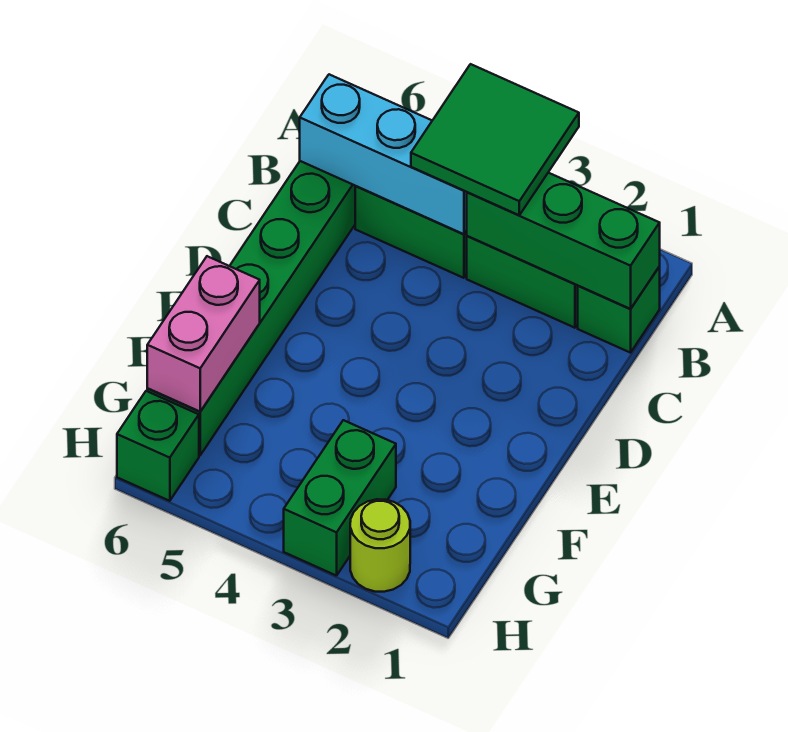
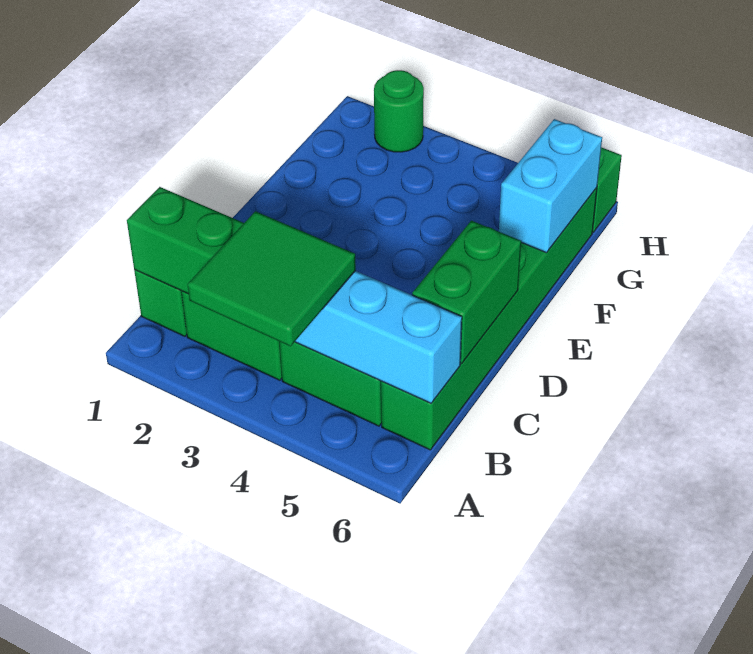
pink brick F6:G6 level 2 -> cyan brick F6:G6 level 2
green brick G3:H3 level 1 -> green brick C6:D6 level 2
lime round brick H2 level 1 -> green round brick H2 level 1

